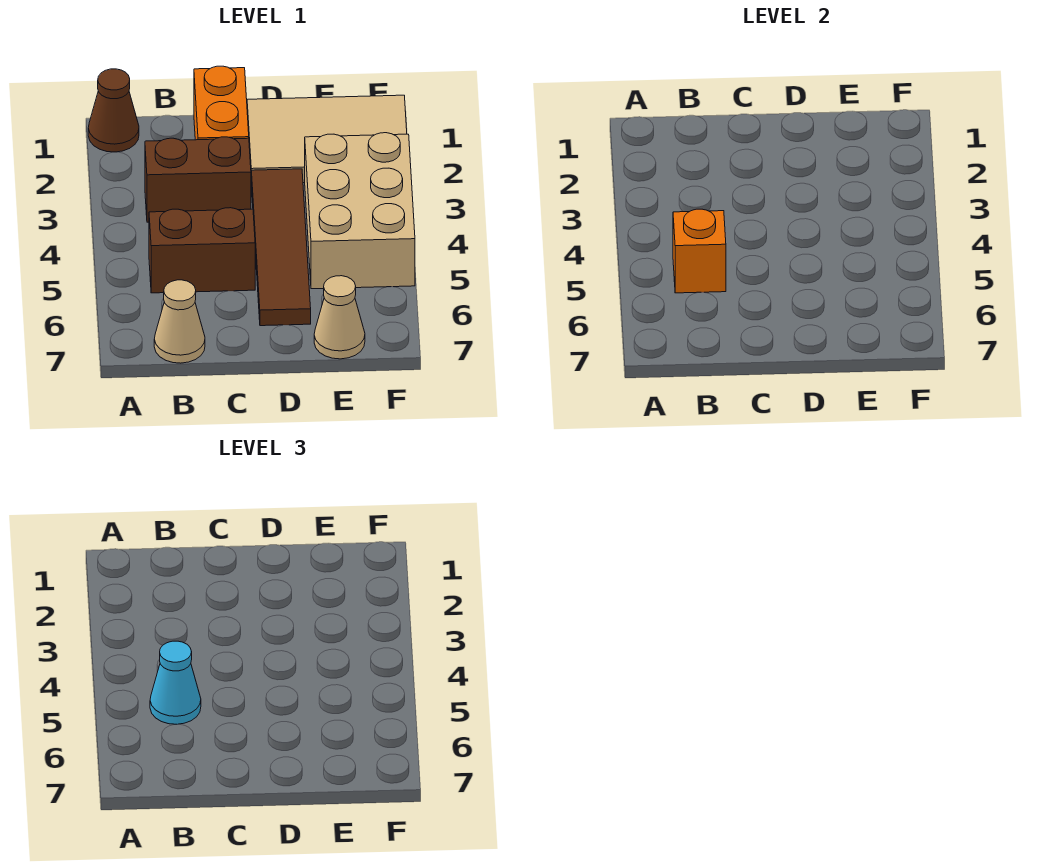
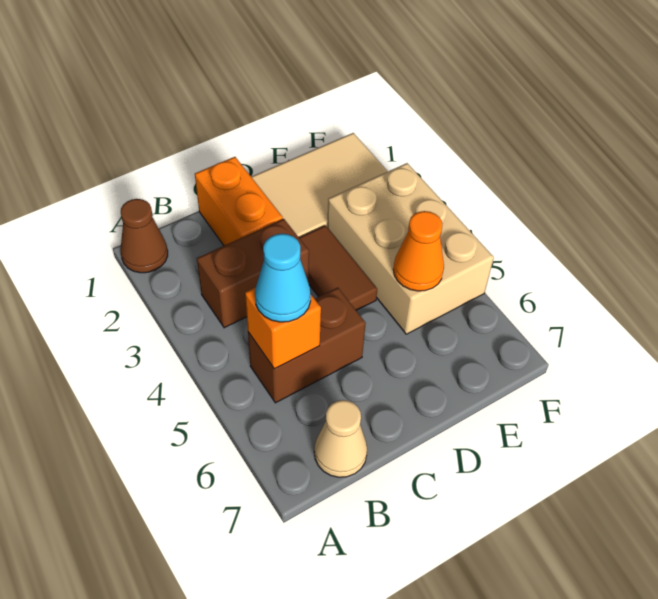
brown tile D3:D6 level 1 -> brown tile D3:D4 level 1
none -> orange cone E5 level 2
tan cone E7 level 1 -> none

